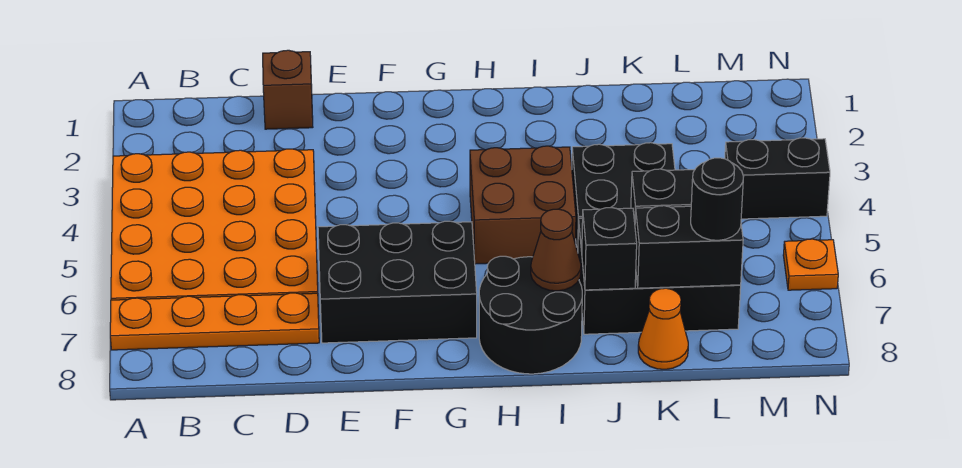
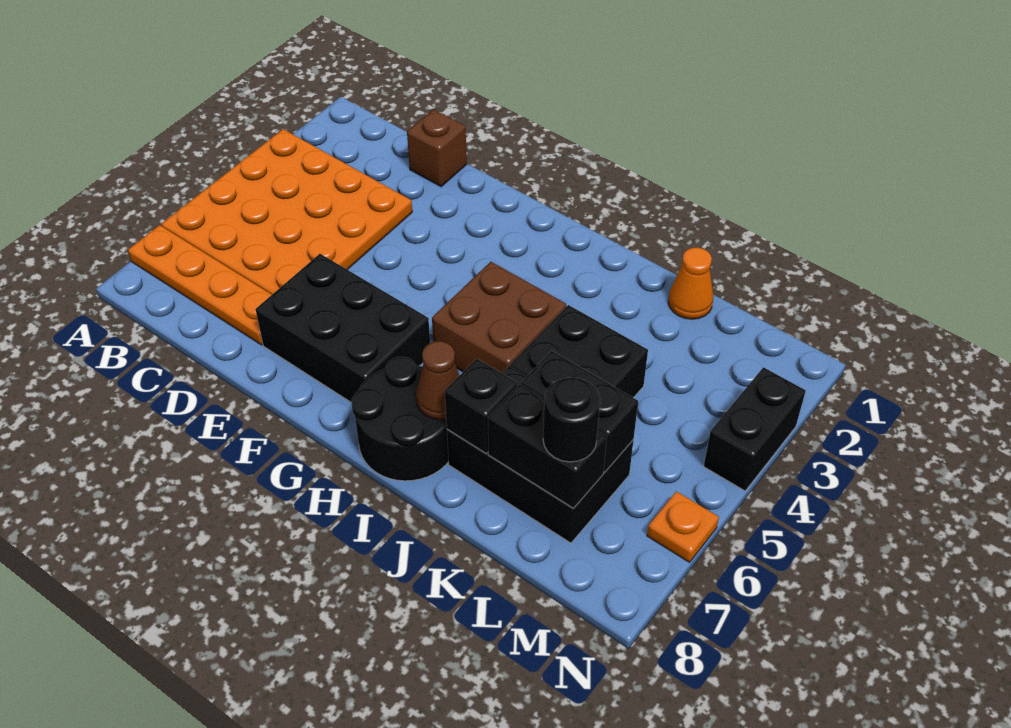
orange cone K8 level 1 -> orange cone K1 level 1
black brick M4:N4 level 1 -> black brick N3:N4 level 1

